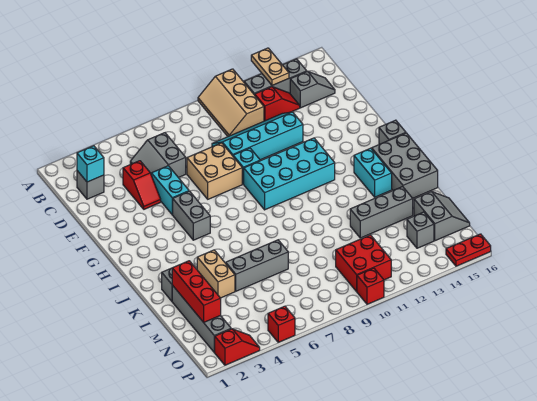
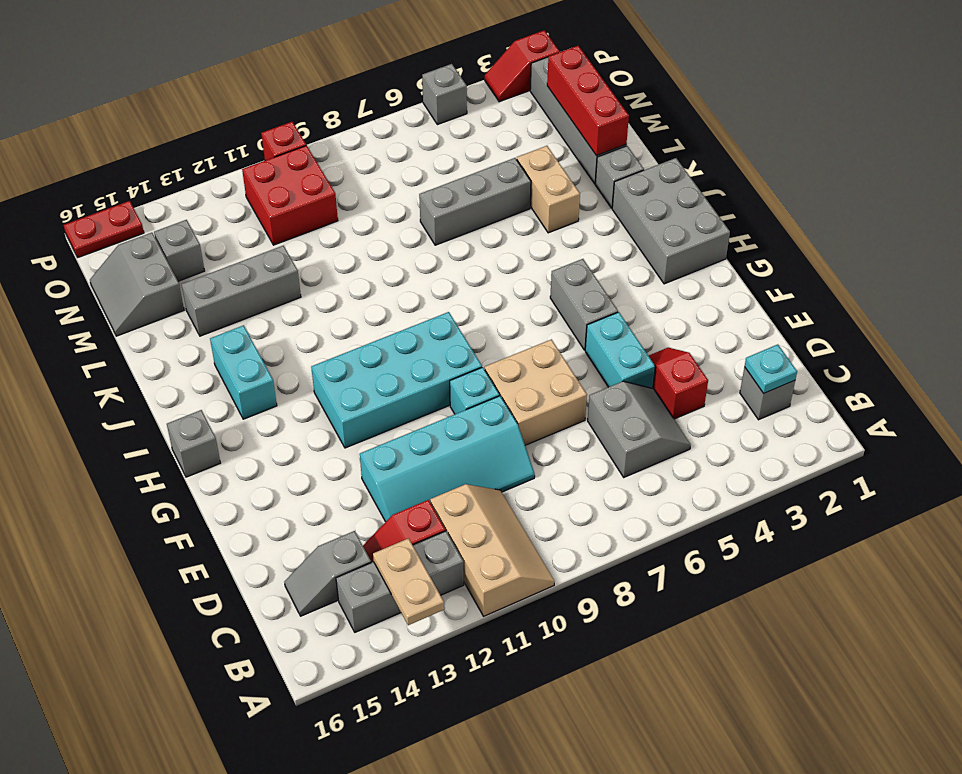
cyan brick C2 level 2 -> cyan plate C2 level 2
grey brick I15:K16 level 1 -> grey brick H1:J2 level 1
red brick P5 level 1 -> grey brick P5 level 1

